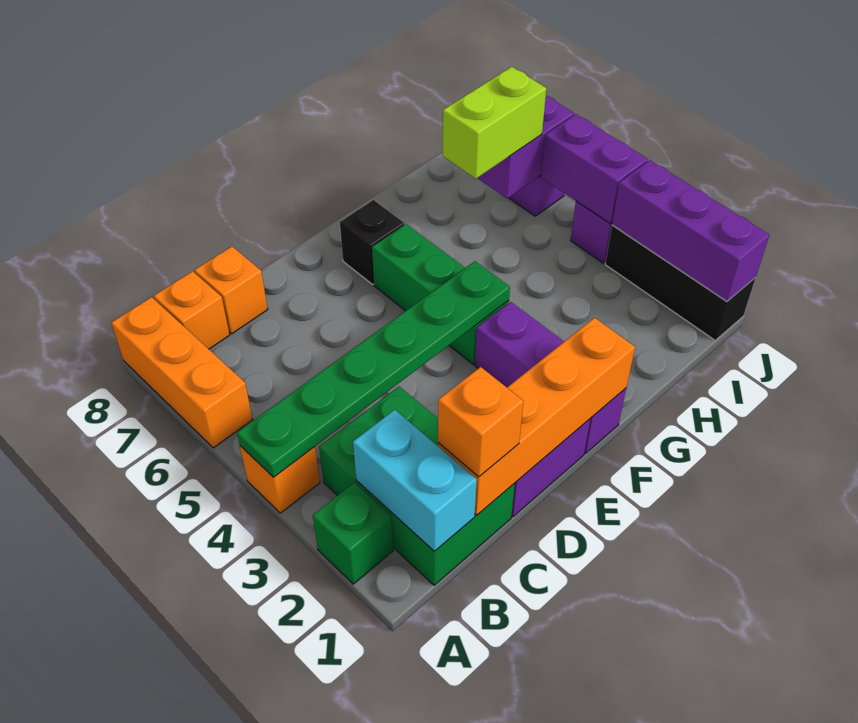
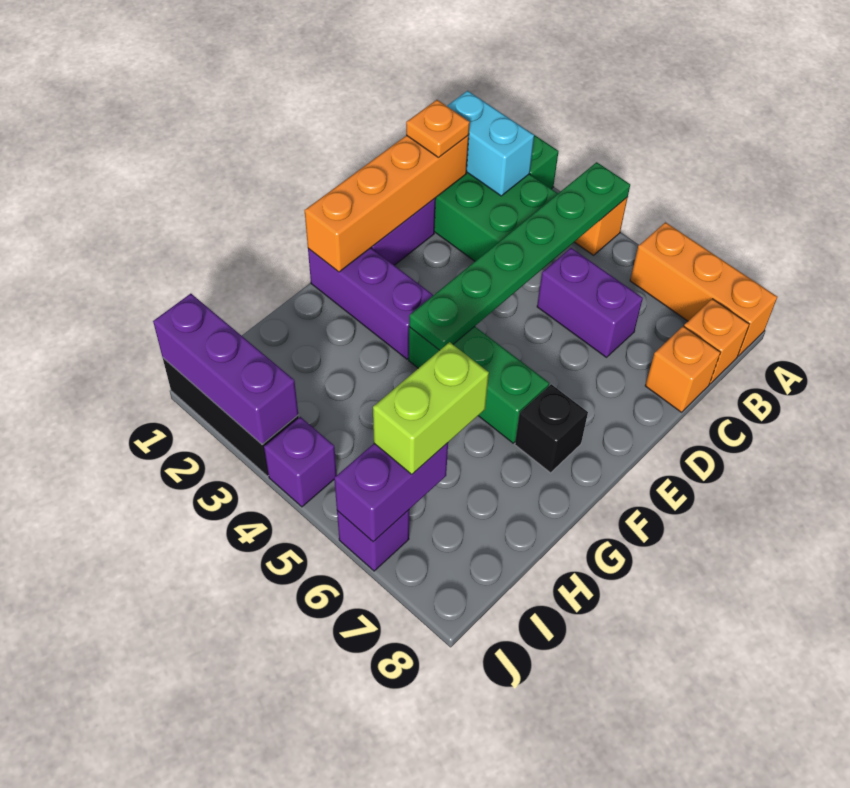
orange brick C1 level 3 -> orange plate C1 level 3
purple brick J4:J5 level 2 -> purple brick C5:C6 level 1

